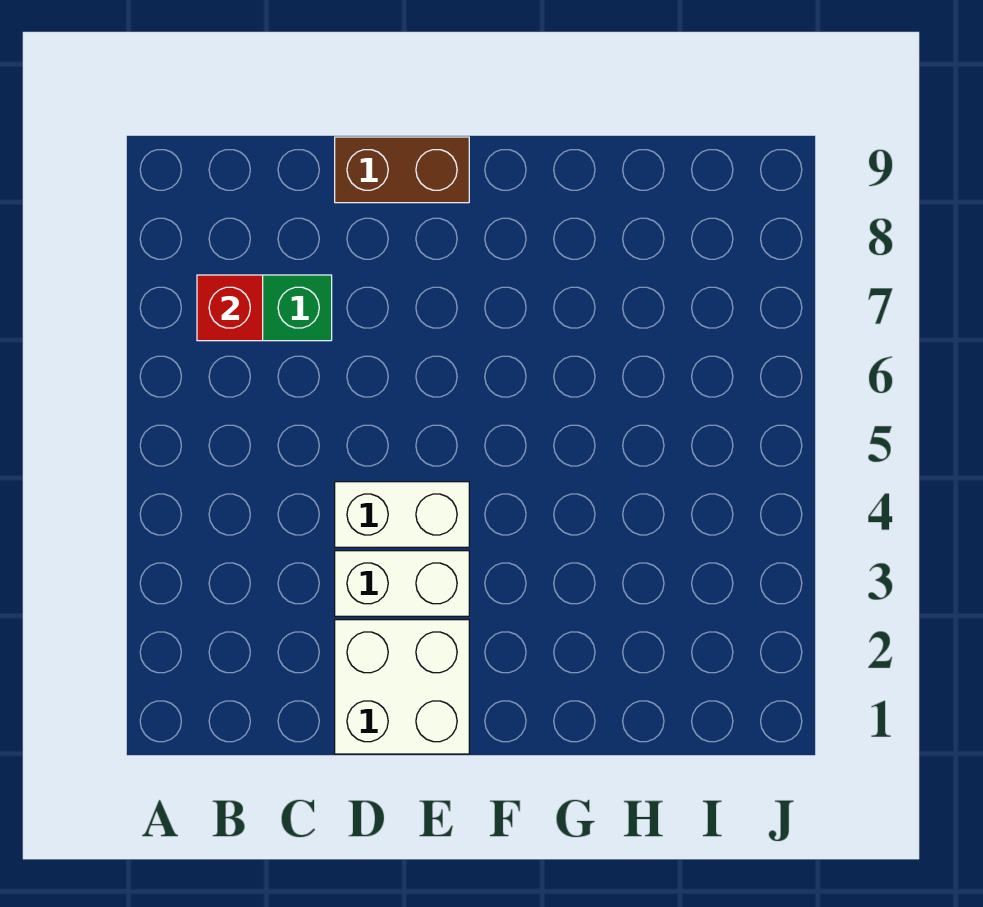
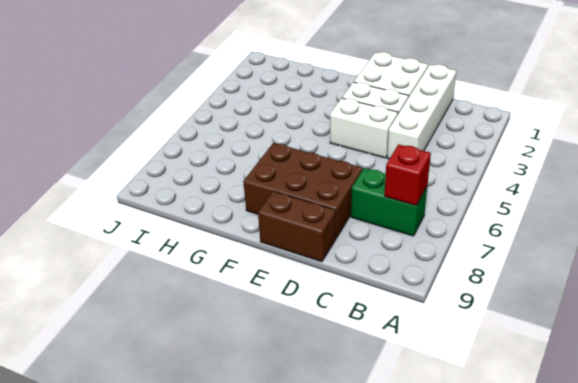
none -> white brick C1:C4 level 1
none -> brown brick D7:F8 level 1

